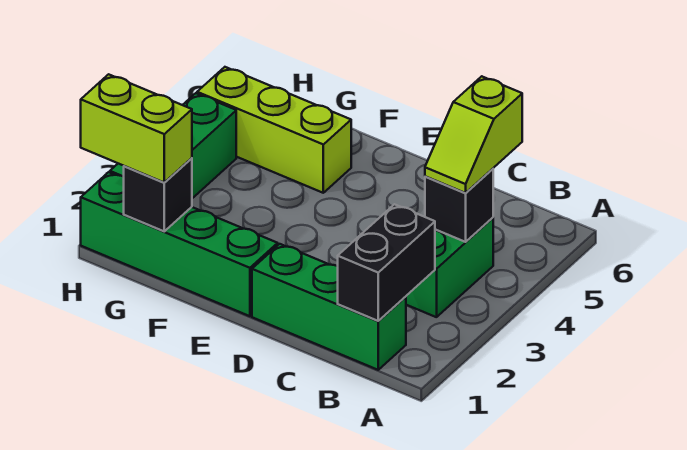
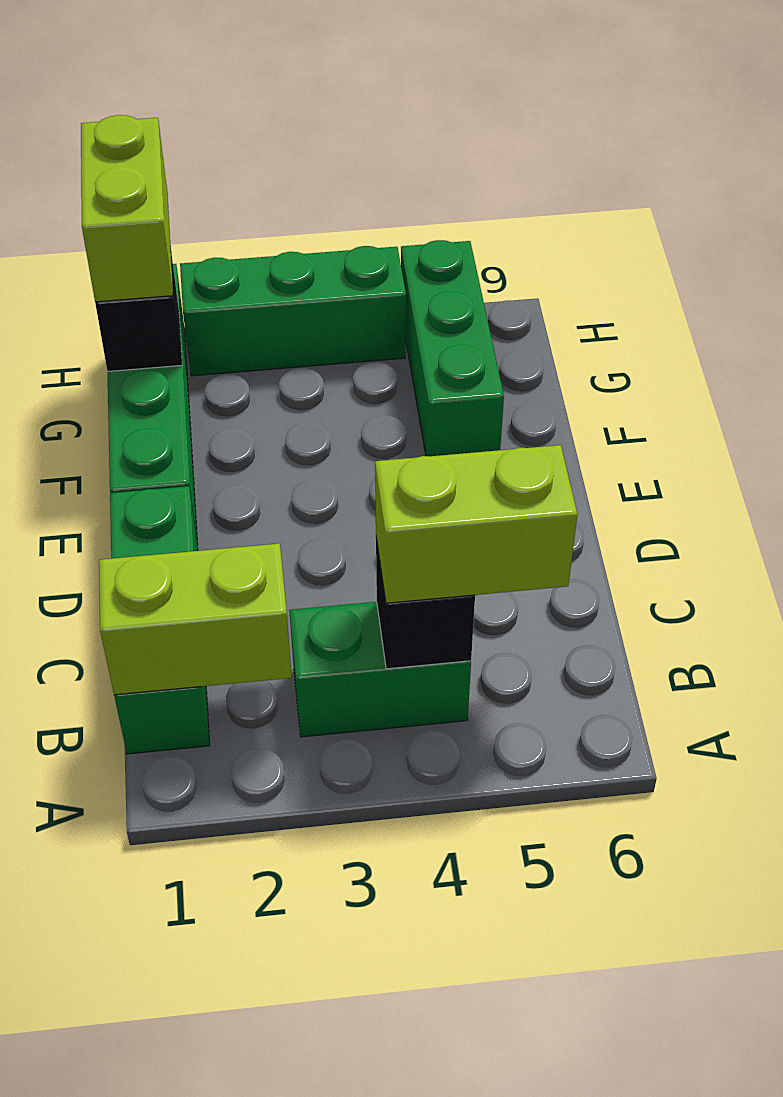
black brick B1:B2 level 2 -> lime brick B1:B2 level 2
lime slope B4:B5 level 3 top 5 -> lime brick B4:B5 level 3
lime brick F5:H5 level 1 -> green brick F5:H5 level 1

